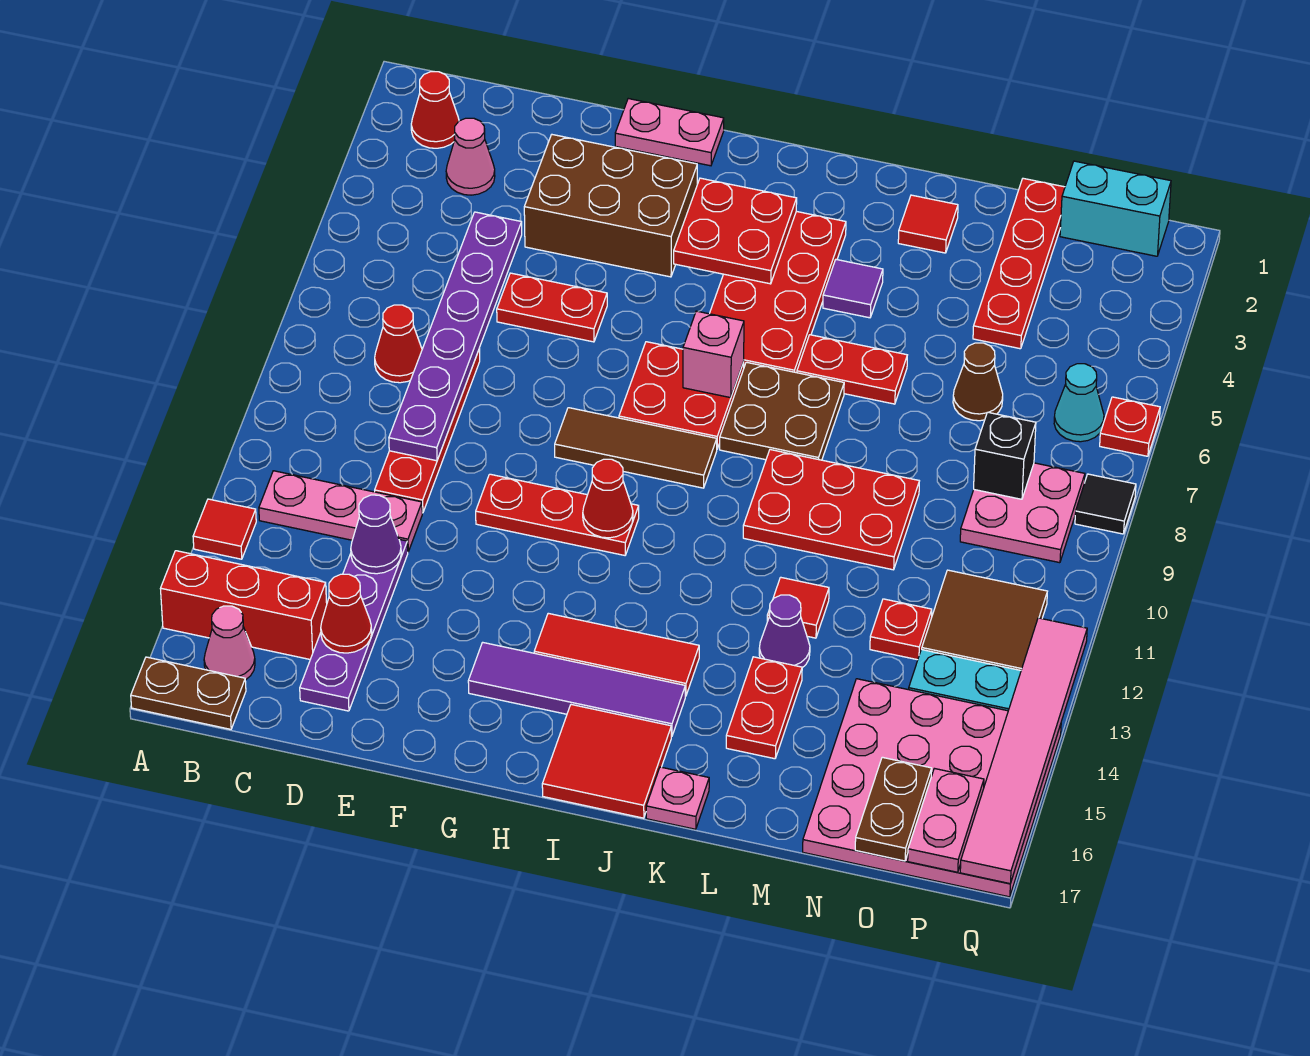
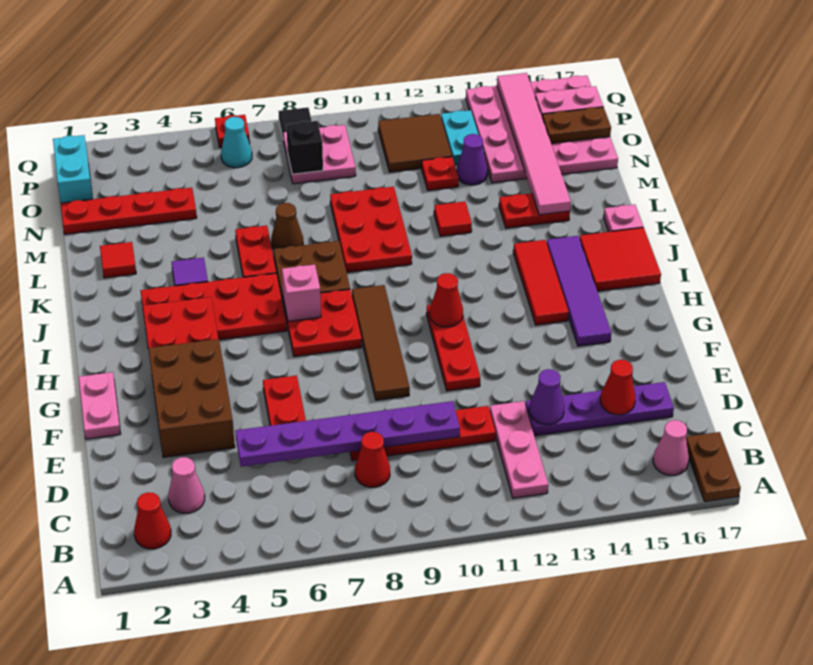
red tile A13 level 1 -> none
red brick A15:C15 level 1 -> none
brown tile G9:I9 level 1 -> brown tile F9:I9 level 1
purple cone L13 level 1 -> purple cone N13 level 1
brown cone N6 level 1 -> brown cone L7 level 1
pink tile Q12:Q17 level 2 -> pink tile L15:Q15 level 2

